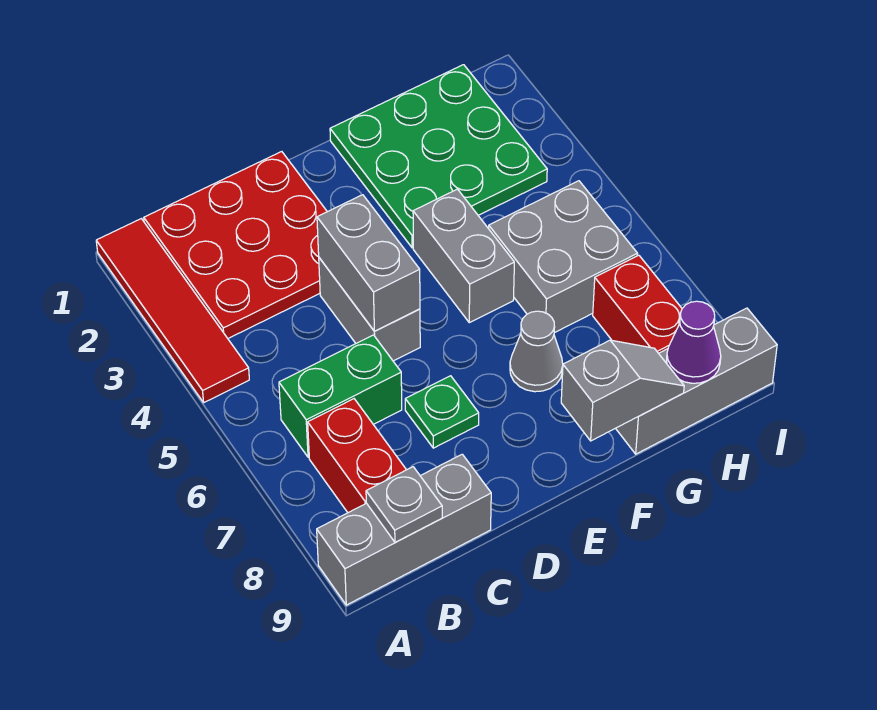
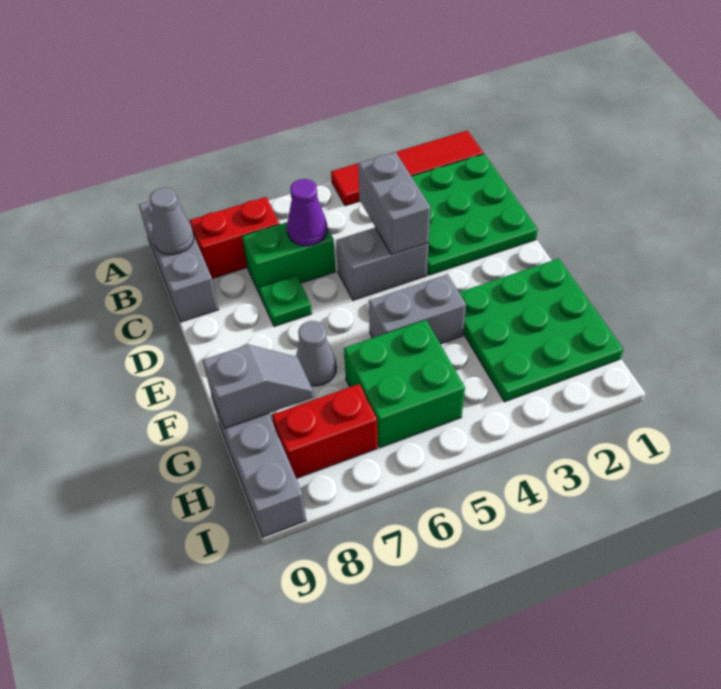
red plate B1:D3 level 1 -> green plate B1:D3 level 1
green brick B6:C6 level 1 -> green brick C6:C7 level 1
grey plate B9 level 2 -> grey cone B9 level 2
grey brick D4:D5 level 2 -> grey brick C4:D4 level 2
grey slope F9:G9 level 2 top F -> grey slope G8:G9 level 2 top 9
grey brick G5:H6 level 1 -> green brick G5:H6 level 1
purple cone H9 level 2 -> purple cone C6 level 2

